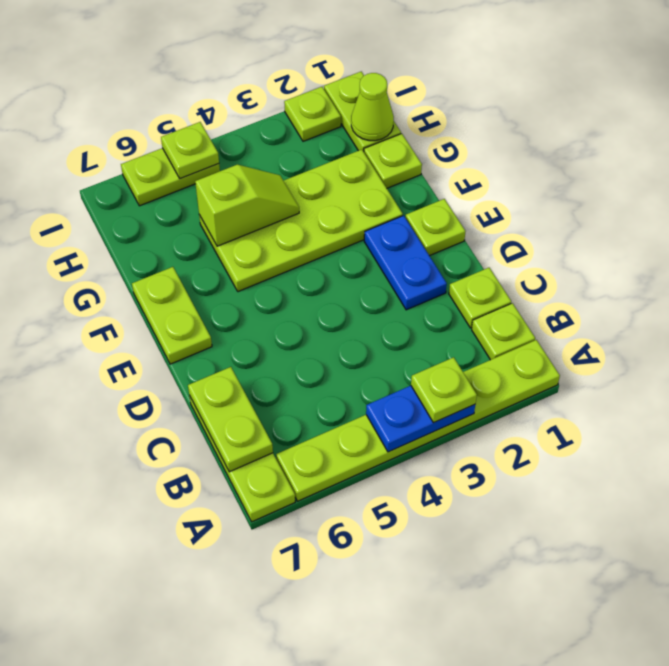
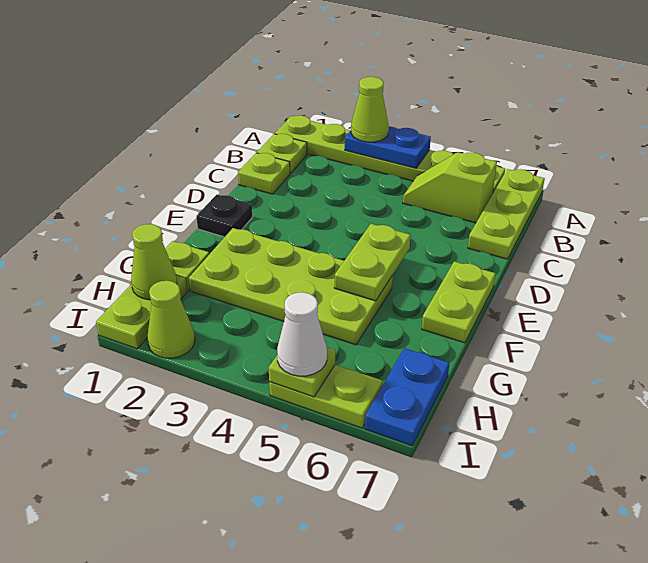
lime plate A3 level 3 -> lime cone A3 level 3
lime plate B7:C7 level 2 -> lime plate E5:F5 level 2
blue plate D2:E2 level 1 -> blue plate H7:I7 level 1
lime plate E1 level 1 -> black plate E1 level 1
lime slope G4:G5 level 2 top 5 -> lime slope B5:B6 level 1 top 6
lime plate I2 level 1 -> lime cone I2 level 1
none -> white cone I5 level 3

